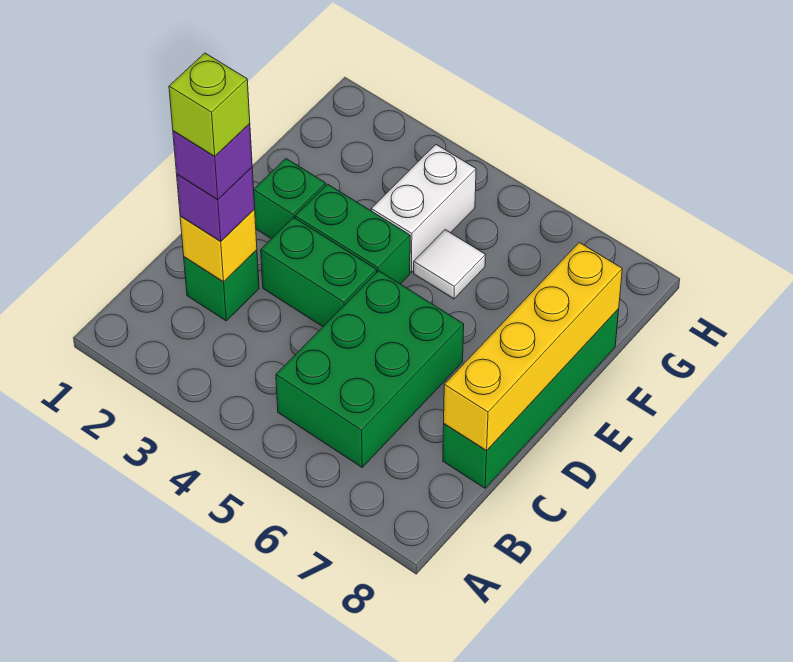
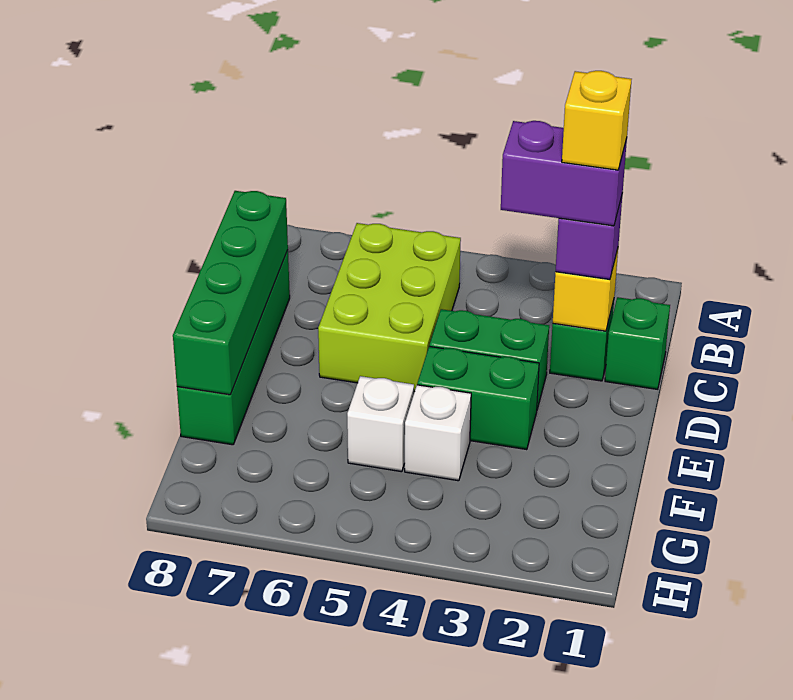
green brick B5:D6 level 1 -> lime brick B5:D6 level 1
purple brick C2 level 4 -> purple brick C2:C3 level 4
lime brick C2 level 5 -> yellow brick C2 level 5
yellow brick C8:F8 level 2 -> green brick C8:F8 level 2
green brick E2 level 1 -> green brick C1 level 1
white brick F4:G4 level 1 -> white brick F4 level 1
white tile F5 level 1 -> white brick F5 level 1

